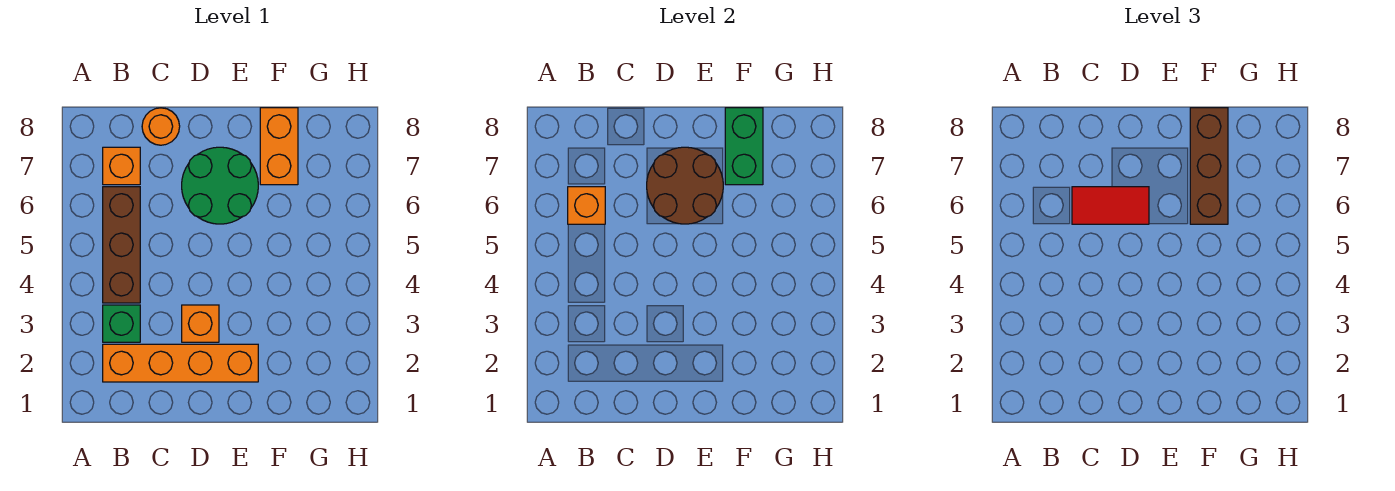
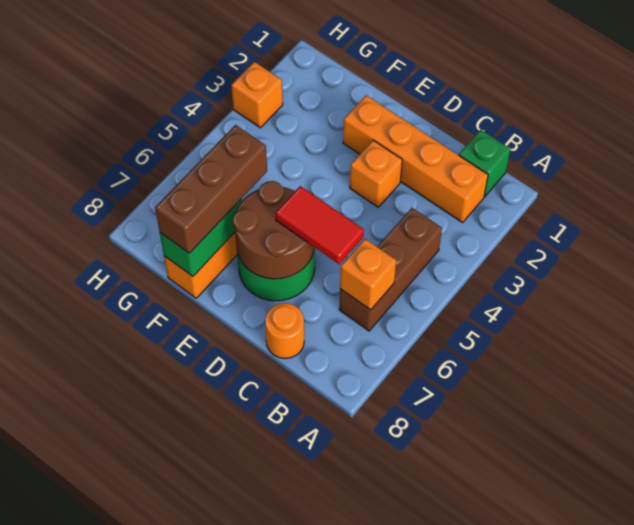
green brick B3 level 1 -> green brick B1 level 1
orange brick B7 level 1 -> orange brick H3 level 1

